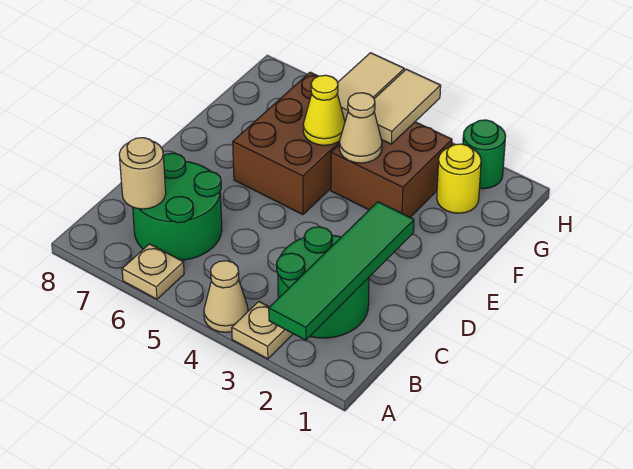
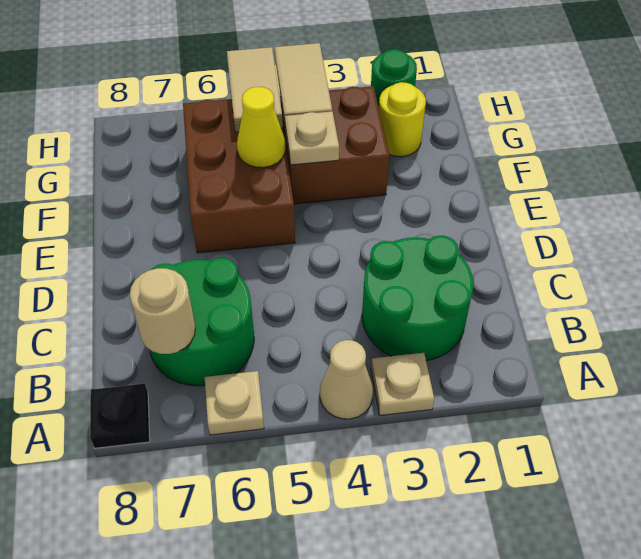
green tile A2:D2 level 2 -> none
none -> black plate A8 level 1
tan cone F4 level 2 -> tan plate F4 level 2

